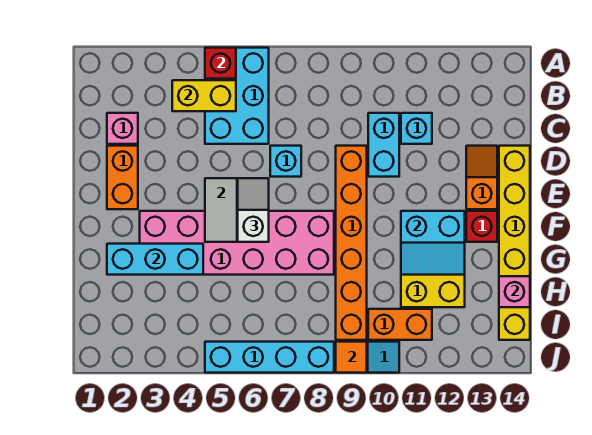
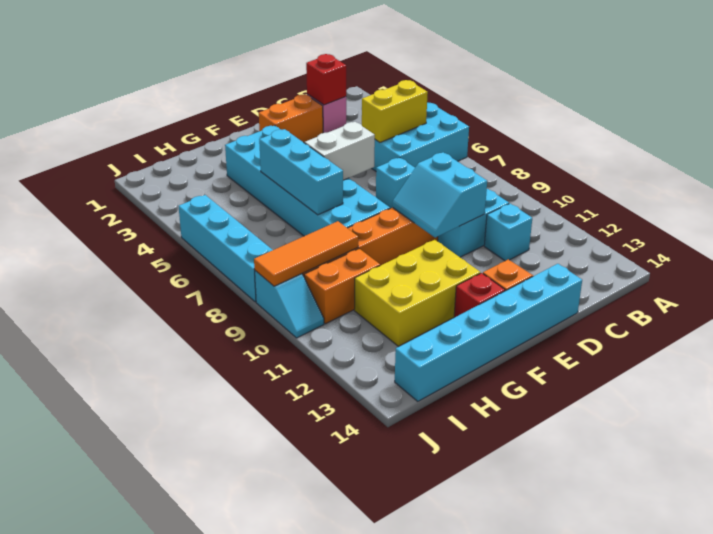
red brick A5 level 2 -> red brick C2 level 2
yellow brick B4:B5 level 2 -> yellow brick B5:C5 level 2
yellow brick D14:I14 level 1 -> cyan brick D14:I14 level 1
white slope E6:F6 level 3 top F -> none
pink brick F3:G8 level 1 -> cyan brick F3:G8 level 1
cyan slope F11:G12 level 2 top F -> cyan slope D9:E10 level 2 top D
cyan brick G2:G4 level 2 -> cyan brick G5:G7 level 2
pink brick H14 level 2 -> none
orange brick I10:I11 level 1 -> orange brick H10:I10 level 1
orange tile J9 level 2 -> orange tile H9:J9 level 2

